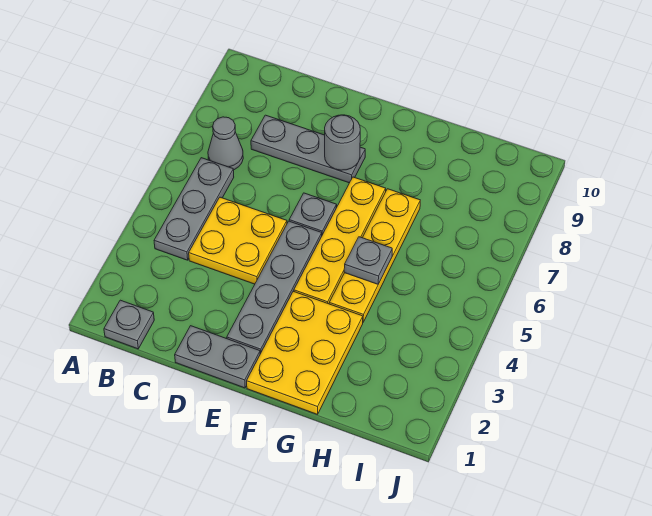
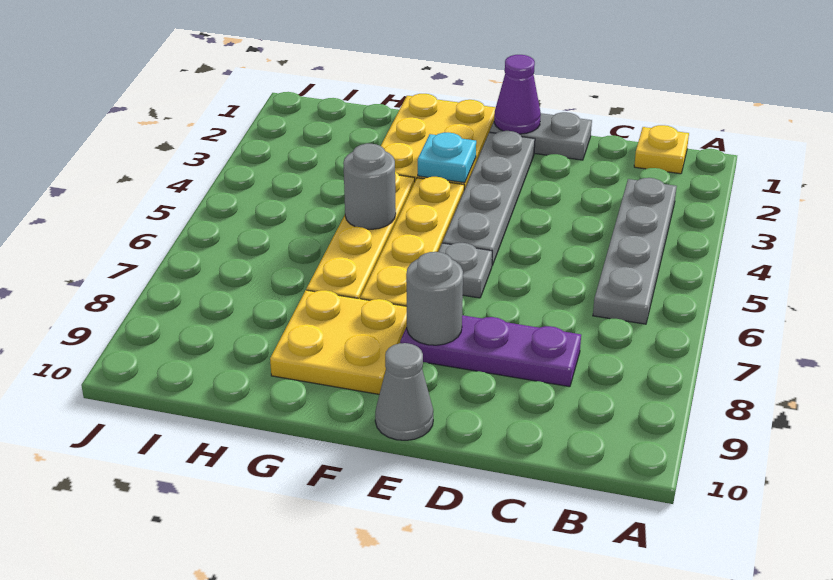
grey plate B1 level 1 -> yellow plate B1 level 1
grey plate B4:B6 level 1 -> grey plate B3:B6 level 1
grey cone B7 level 1 -> grey cone E10 level 1
yellow plate C4:D5 level 1 -> yellow plate F8:G9 level 1
grey plate C8:E8 level 1 -> purple plate C8:E8 level 1
none -> purple cone E1 level 2
none -> cyan plate F3 level 2
grey plate G5 level 2 -> grey round brick G5 level 2

